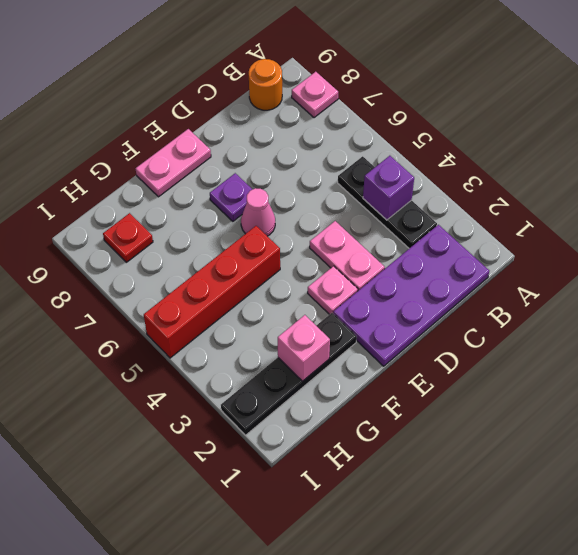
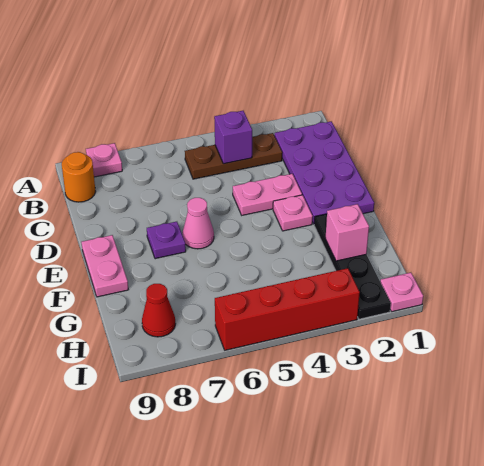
black plate B3:B5 level 1 -> brown plate B3:B5 level 1
red brick F5:I5 level 1 -> red brick I3:I6 level 1
red plate H8 level 1 -> red cone H8 level 1
none -> pink plate I1 level 1

